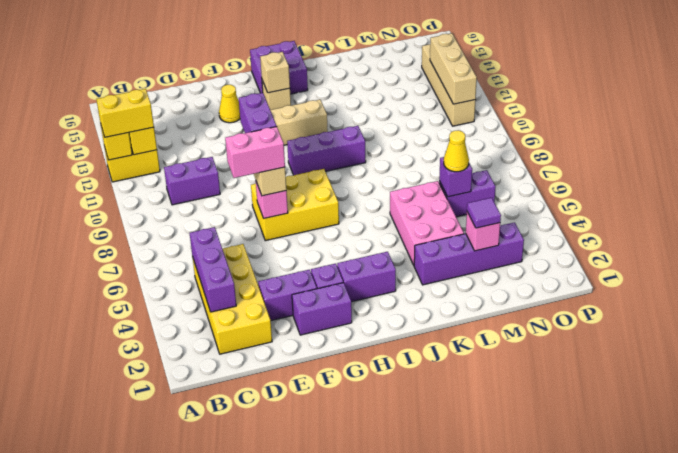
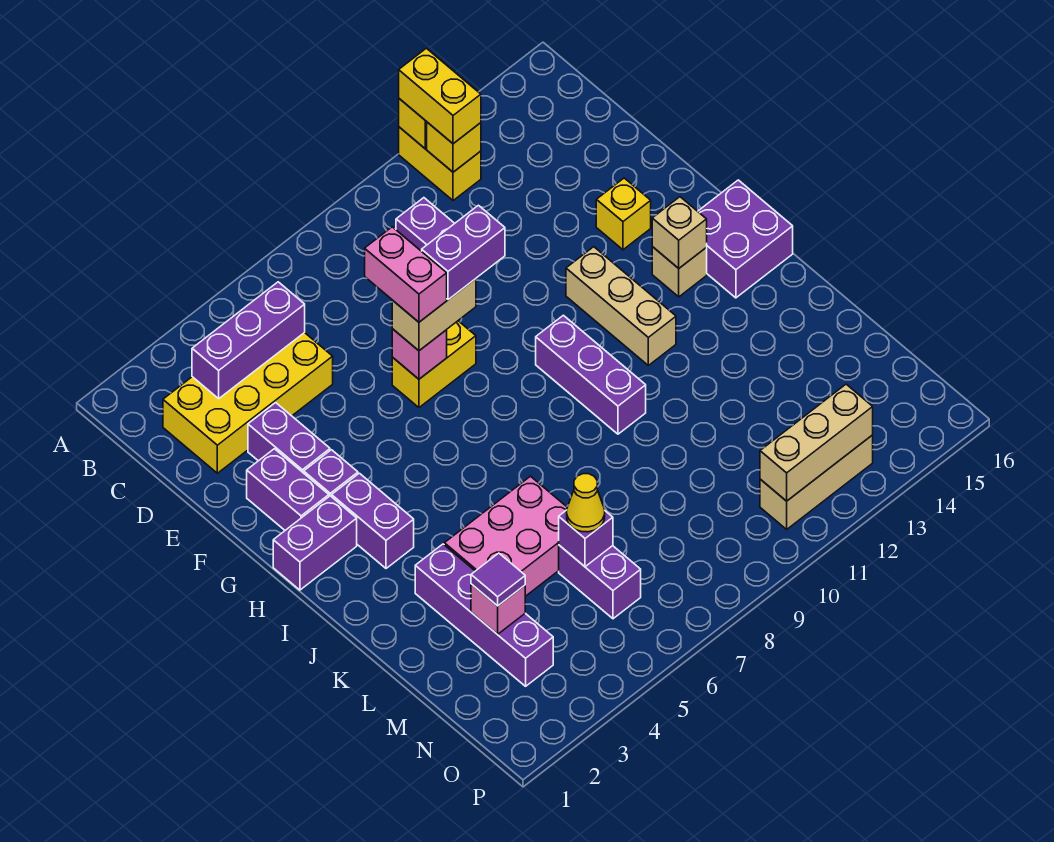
yellow brick F7:H8 level 1 -> yellow brick F7:F8 level 1
yellow cone F14 level 1 -> yellow brick F14 level 1
none -> purple brick H1:H2 level 1
tan brick O11:O14 level 1 -> tan brick O11:O13 level 1

